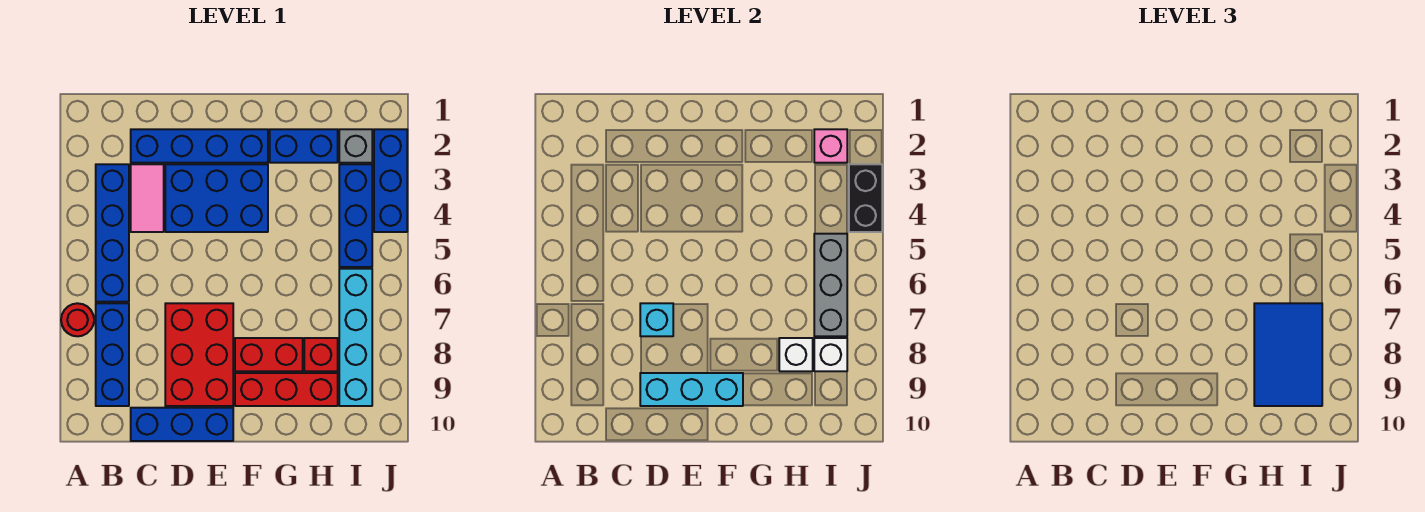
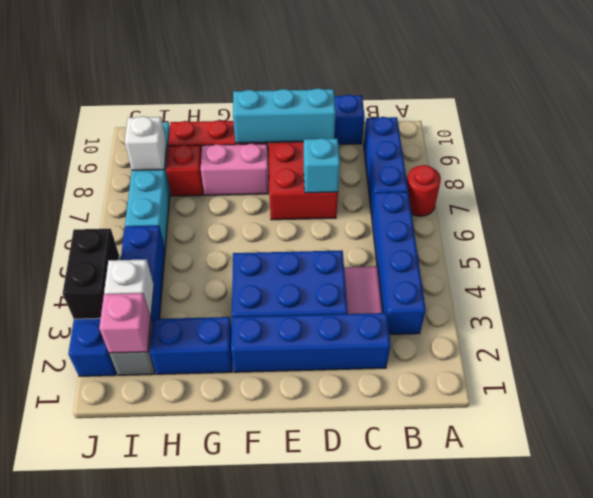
red brick F8:G8 level 1 -> pink brick F8:G8 level 1
blue tile H7:I9 level 3 -> none
white brick H8 level 2 -> white brick I3 level 2
grey brick I5:I7 level 2 -> none

